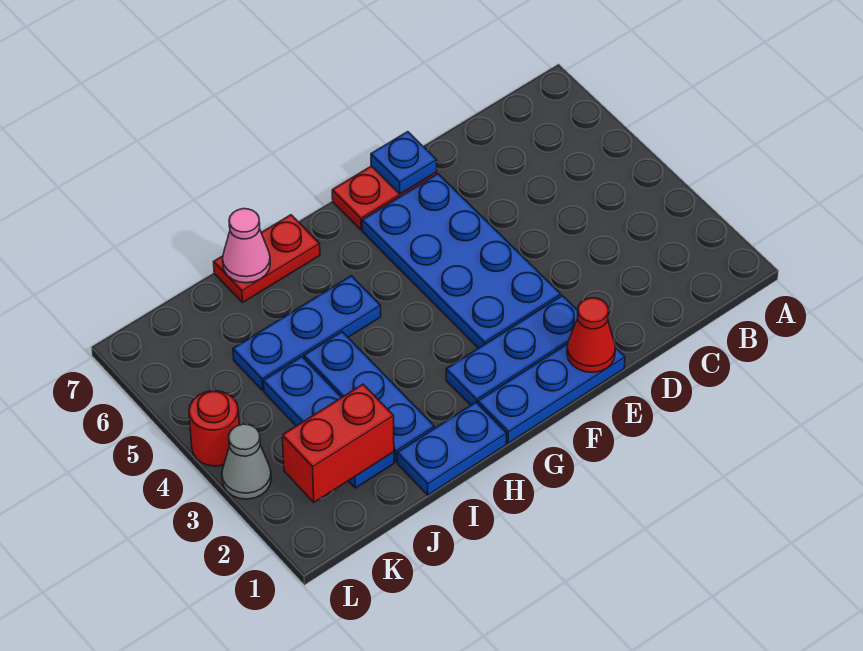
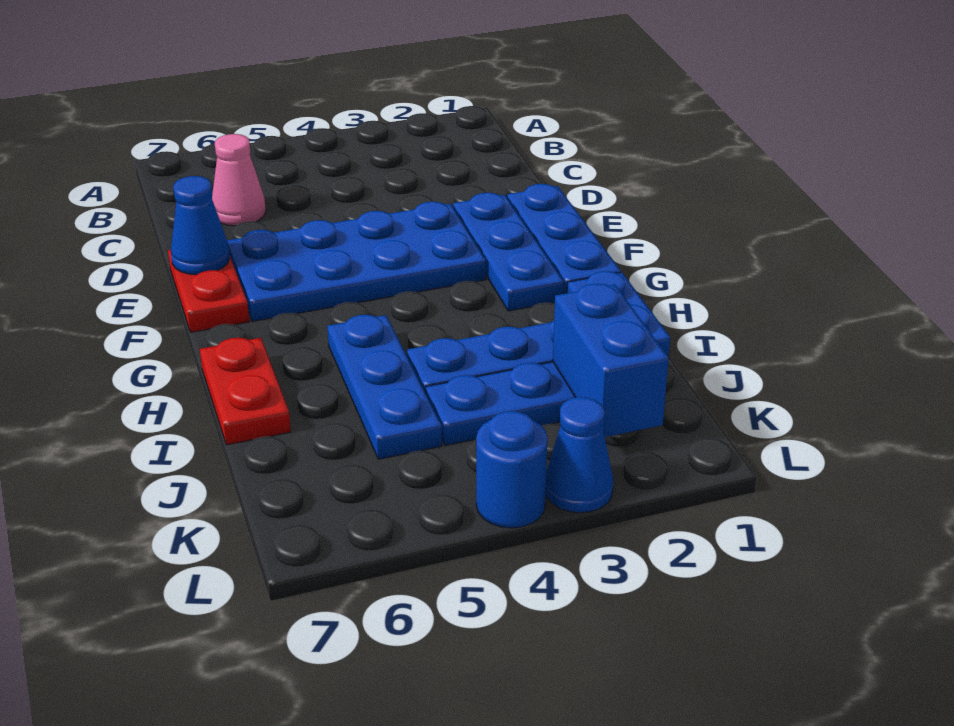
red cone E1 level 2 -> none
blue plate E7 level 2 -> blue cone E7 level 2
pink cone I7 level 2 -> pink cone C6 level 1
red brick J2:K2 level 2 -> blue brick J2:K2 level 2
grey cone L3 level 1 -> blue cone L3 level 1
red round brick L4 level 1 -> blue round brick L4 level 1

